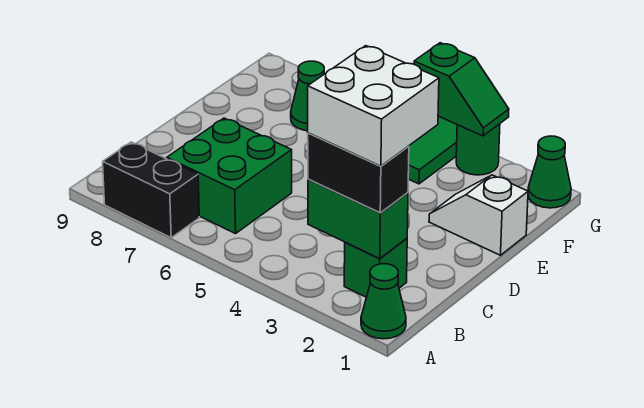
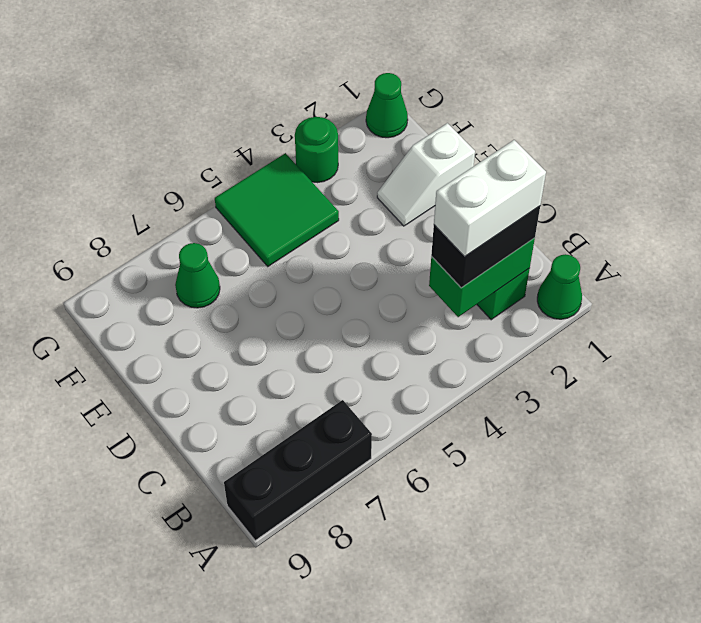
black brick A7:A8 level 1 -> black brick A7:A9 level 1
white brick B2:C3 level 4 -> white brick B2:B3 level 4
green brick B6:C7 level 1 -> none
green slope G3:G4 level 2 top 4 -> none

